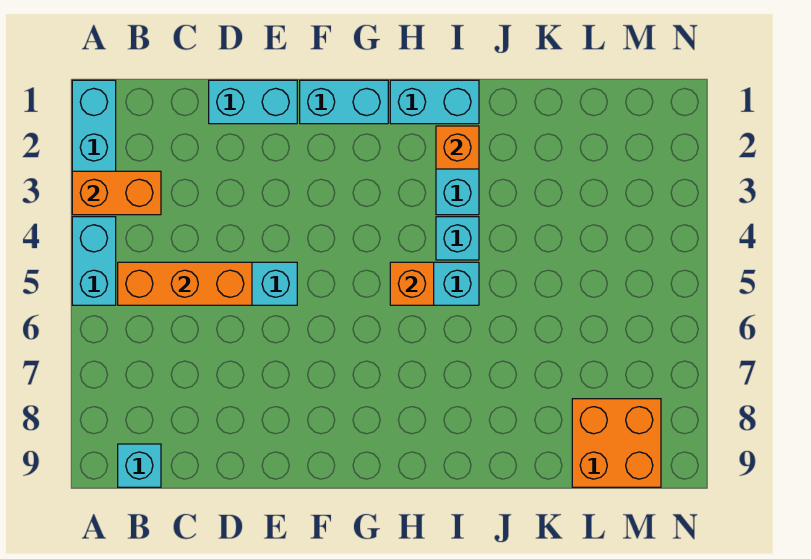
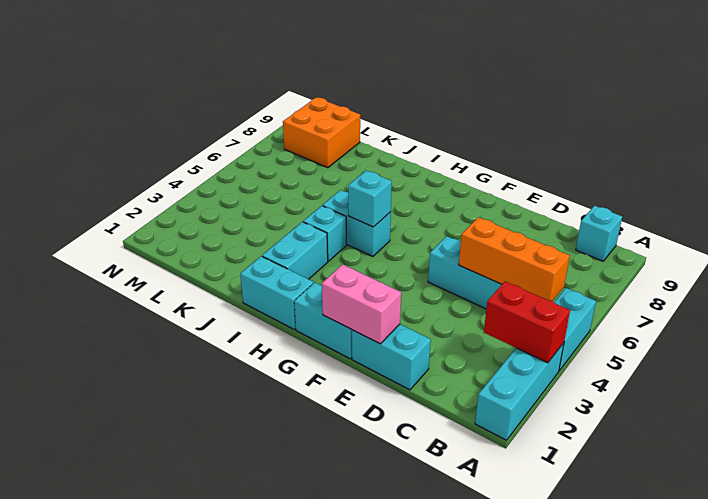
orange brick A3:B3 level 2 -> red brick A3:B3 level 2
none -> pink brick E1:F1 level 2
orange brick H5 level 2 -> cyan brick H5 level 2
orange brick I2 level 2 -> none

